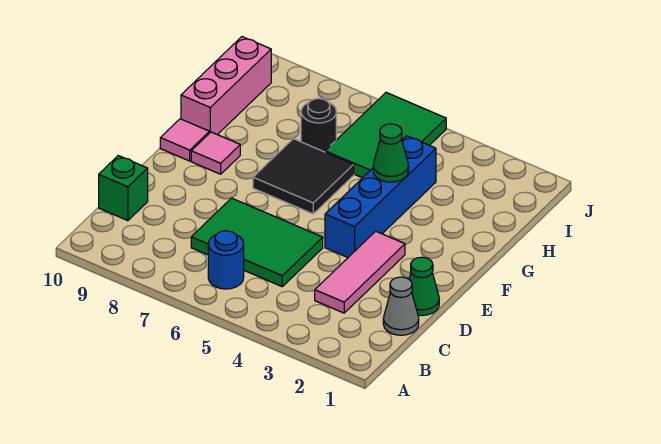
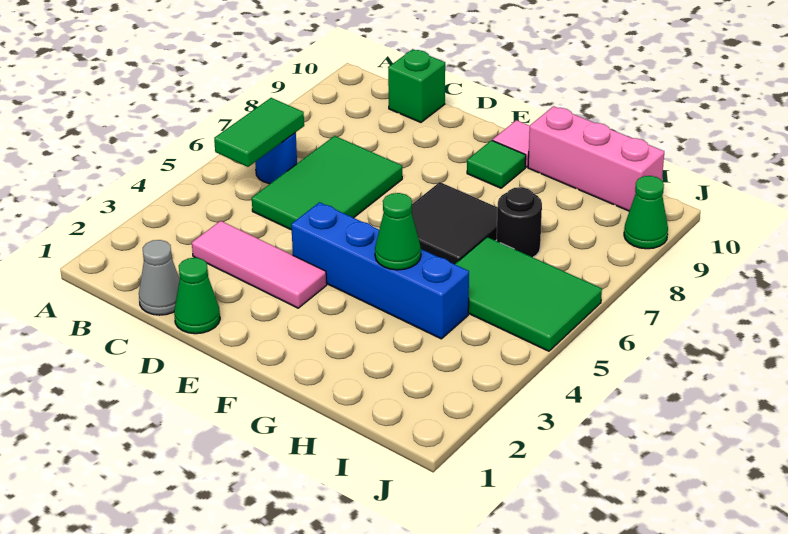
none -> green tile B5:B6 level 2
pink tile F9 level 1 -> green tile F9 level 1
none -> green cone J9 level 1

